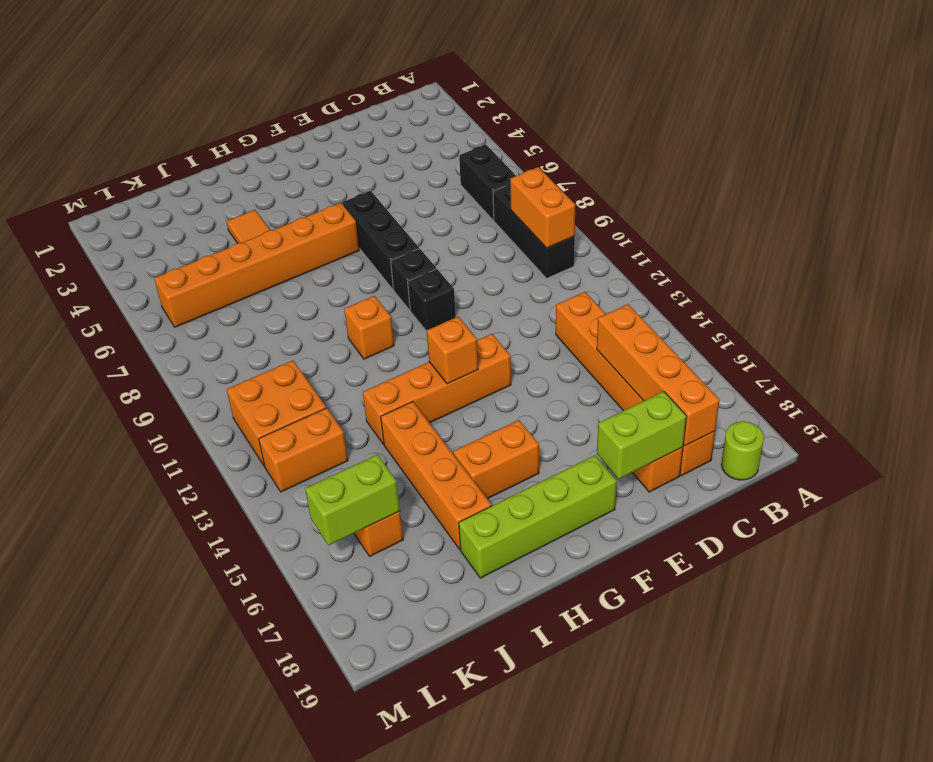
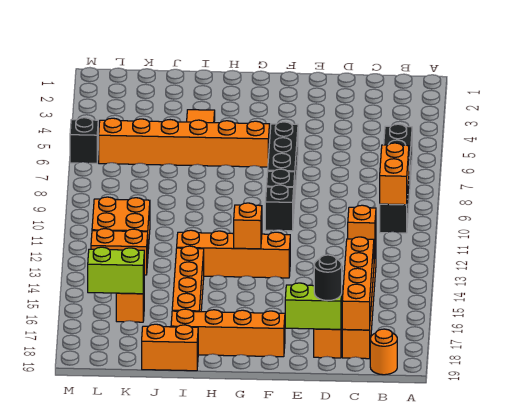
lime round brick B19 level 1 -> orange round brick B19 level 1
none -> black round brick D18 level 3
lime brick F18:I18 level 1 -> orange brick F18:I18 level 1
orange brick G16:H16 level 1 -> orange brick I19:J19 level 1
orange brick H10 level 1 -> orange brick C13 level 2
none -> black brick M6 level 1

